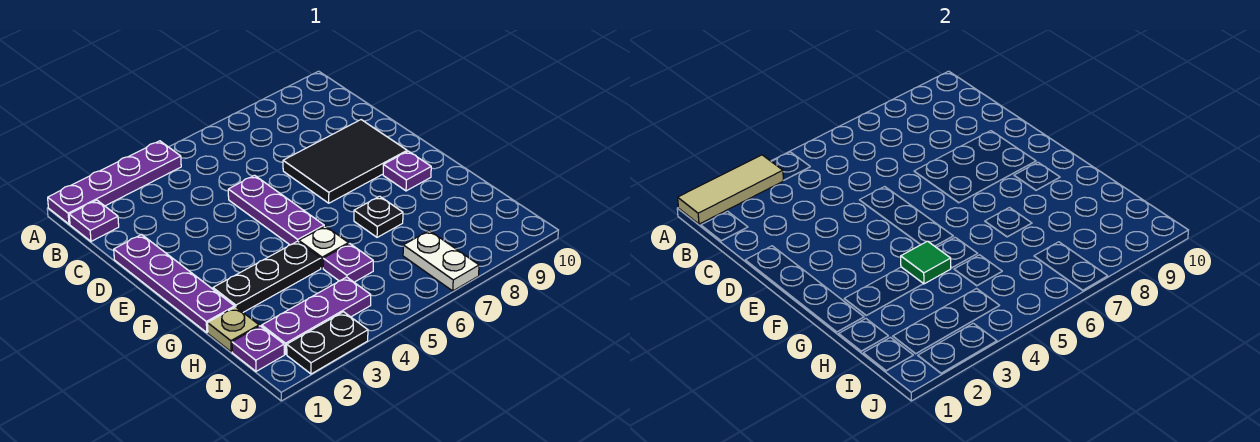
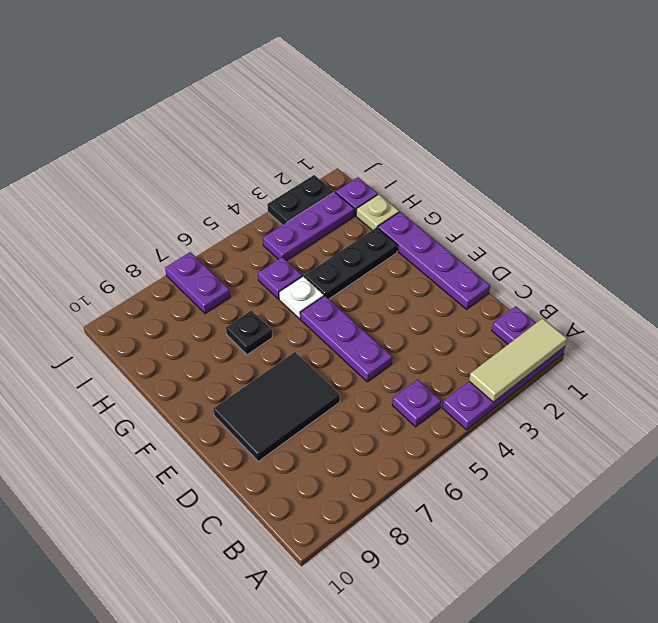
purple plate F9 level 1 -> purple plate B5 level 1
green tile G4 level 2 -> none
white plate I7:J7 level 1 -> purple plate I7:J7 level 1

